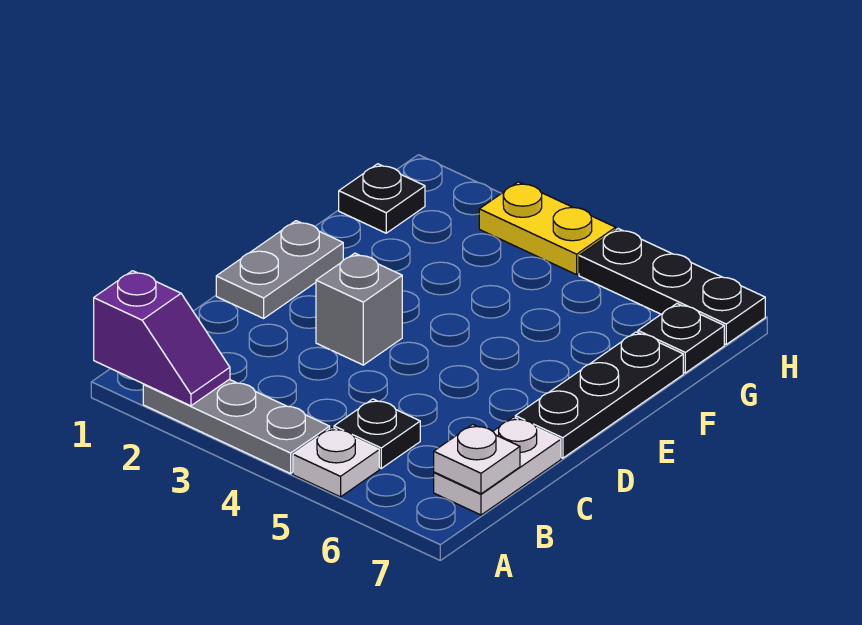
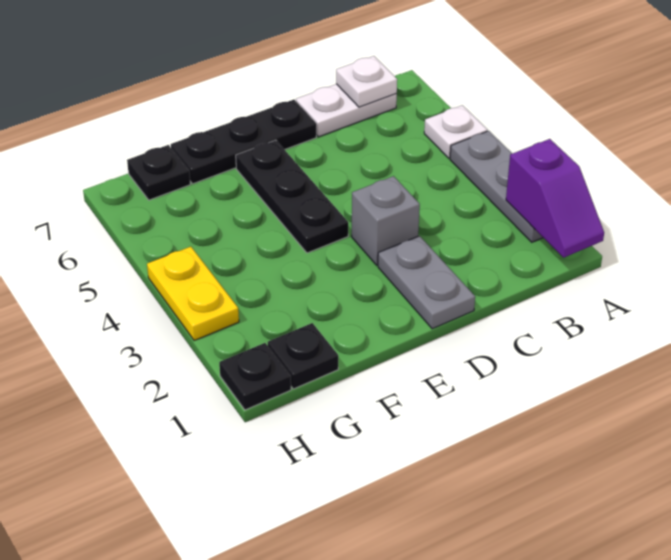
purple slope A1:A2 level 2 top 1 -> purple slope A1:A2 level 2 top 2
black plate B5 level 1 -> black plate H1 level 1
grey plate D1:E1 level 1 -> grey plate D1:D2 level 1
black plate H5:H7 level 1 -> black plate E4:E6 level 1

